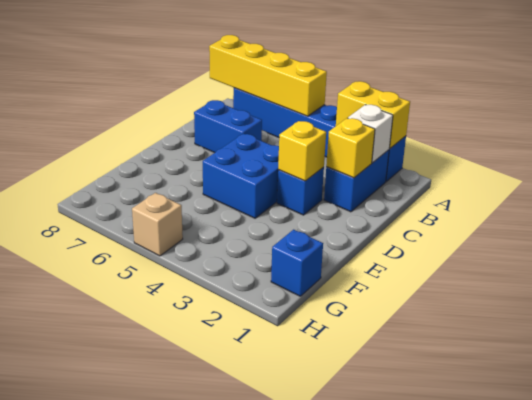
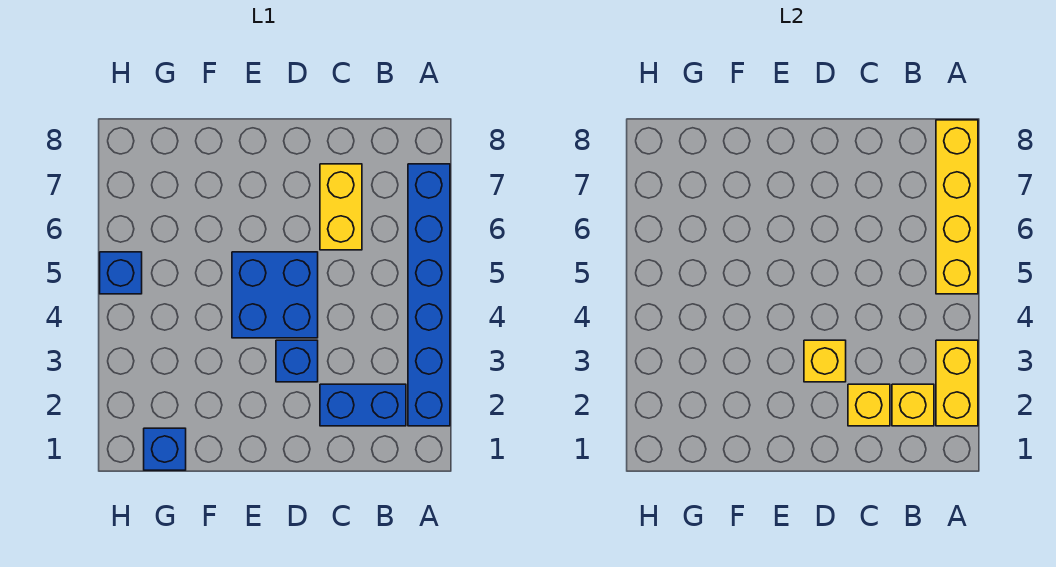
white brick B2 level 2 -> yellow brick B2 level 2
blue brick C6:C7 level 1 -> yellow brick C6:C7 level 1
tan brick H5 level 1 -> blue brick H5 level 1

